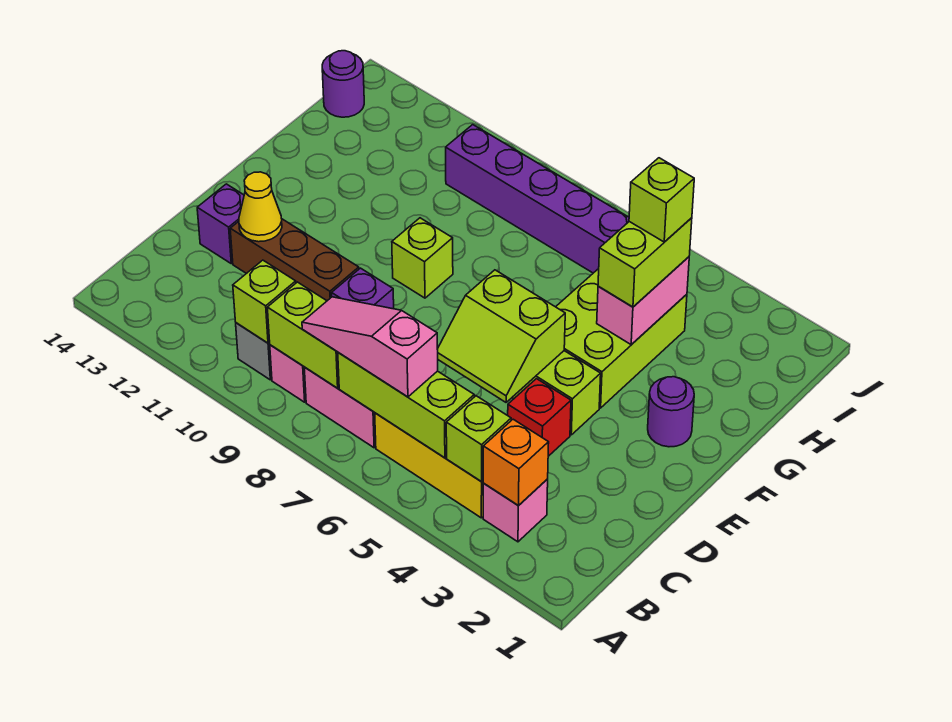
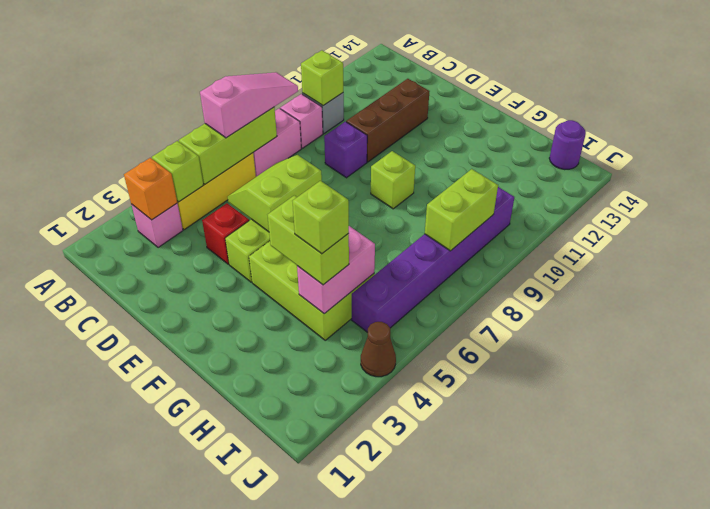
lime brick B8:B9 level 2 -> lime brick I8:I9 level 2
yellow cone D12 level 2 -> none
purple brick D13 level 1 -> none
purple round brick F2 level 1 -> none
pink brick G4:H4 level 2 -> pink brick H4:H5 level 2
none -> brown cone J4 level 1

